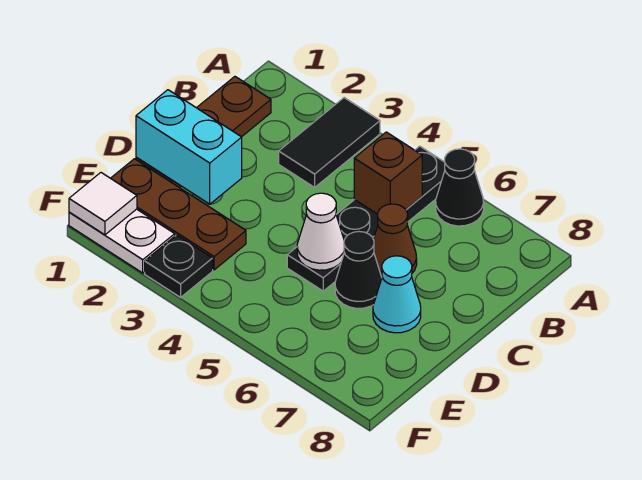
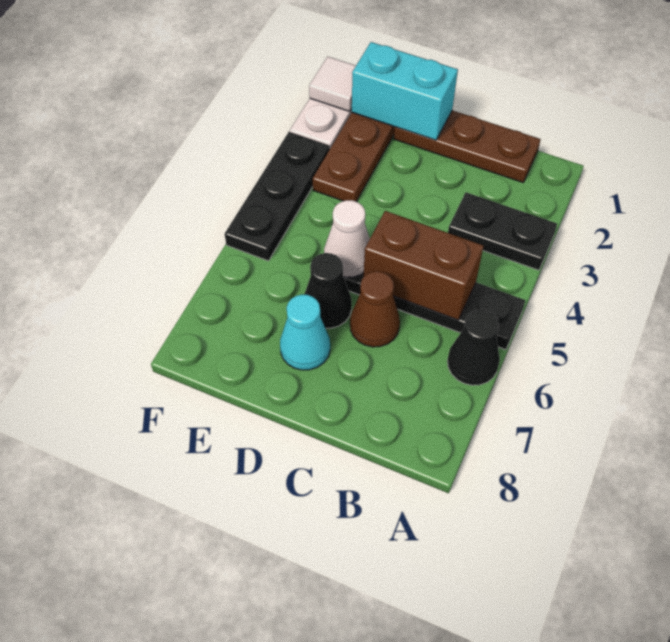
black tile A3:B3 level 1 -> black plate A3:B3 level 1
brown brick B5 level 2 -> brown brick B5:C5 level 2
cyan brick D1:D2 level 2 -> cyan brick D1:E1 level 2
black plate F3 level 1 -> black plate F3:F5 level 1

